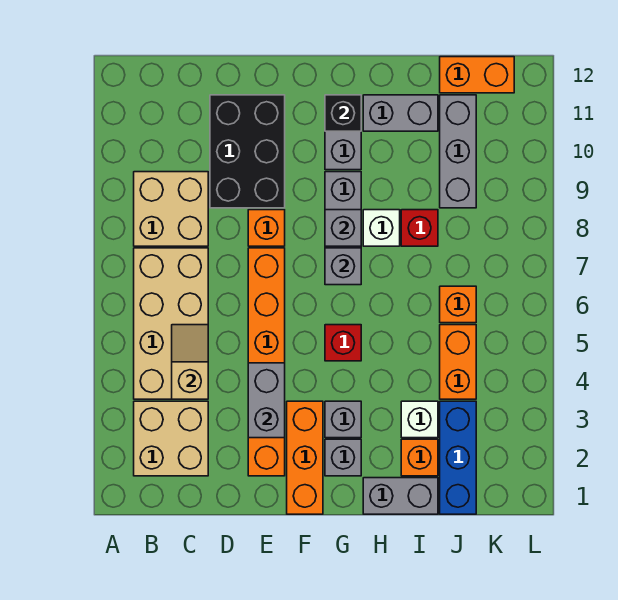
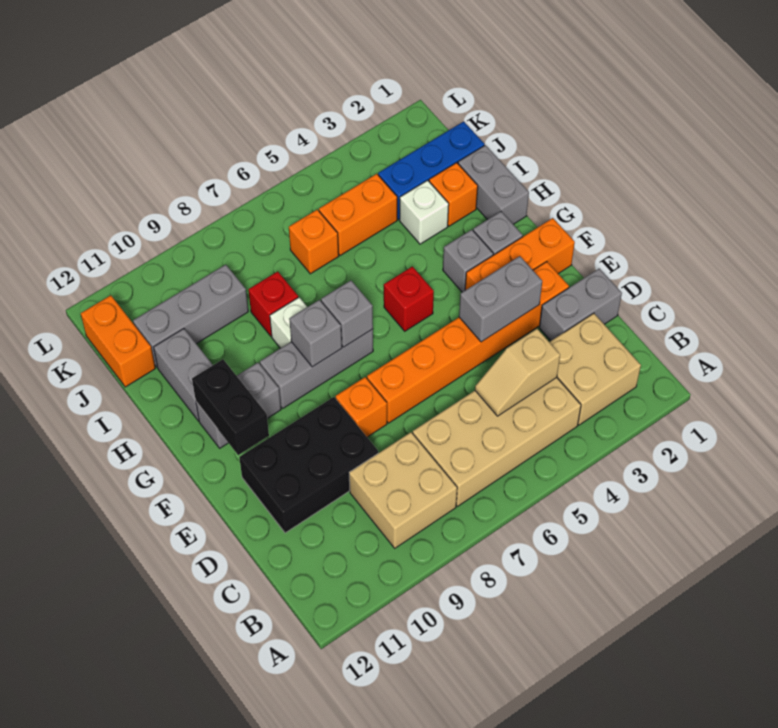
none -> grey brick D1:D2 level 1
black brick G11 level 2 -> black brick F11:G11 level 2

